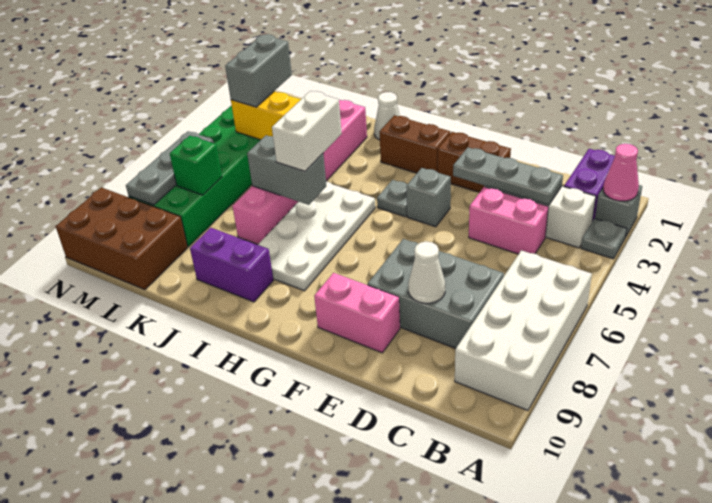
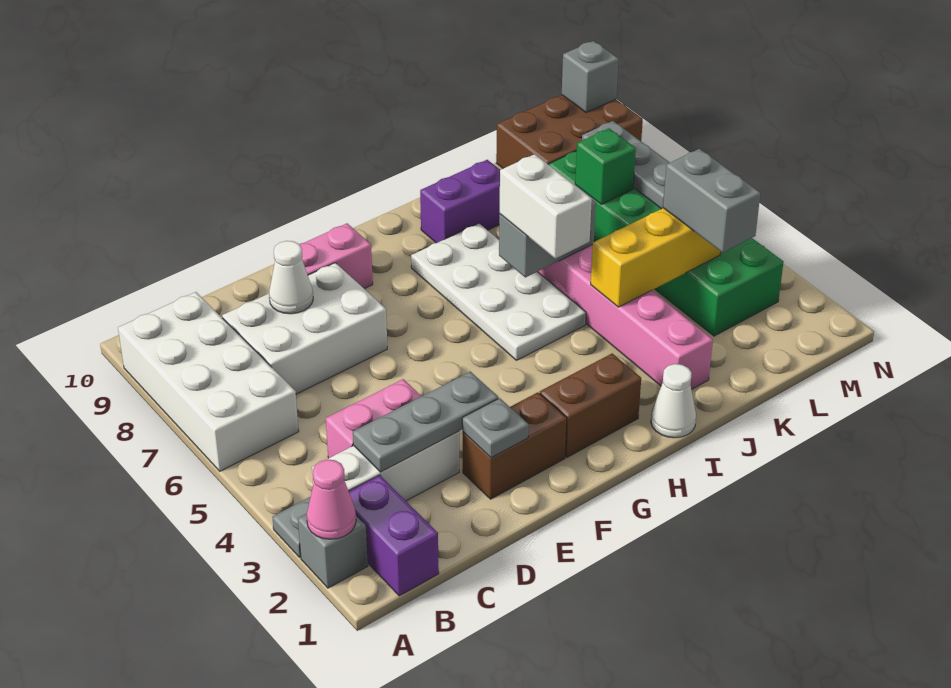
grey brick C7:E8 level 1 -> white brick C7:E8 level 1
grey brick F4 level 1 -> grey brick N10 level 2
grey plate G4 level 1 -> grey plate E2 level 2

